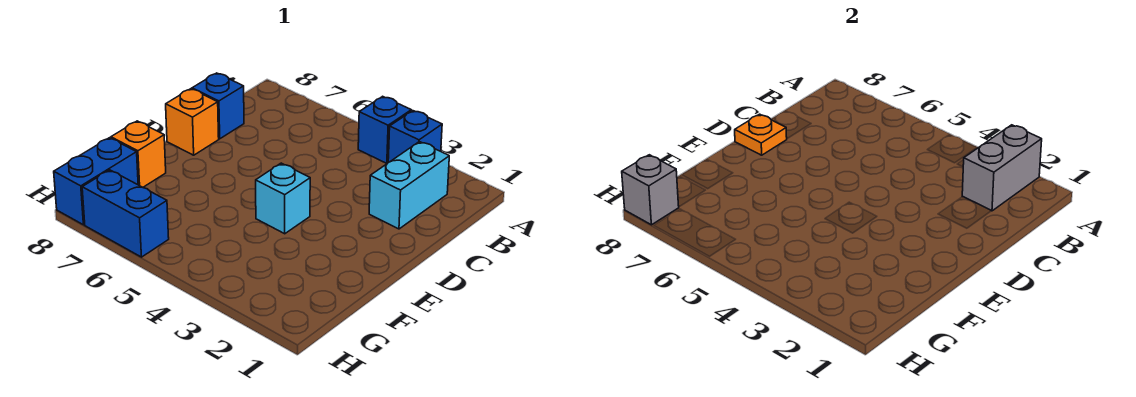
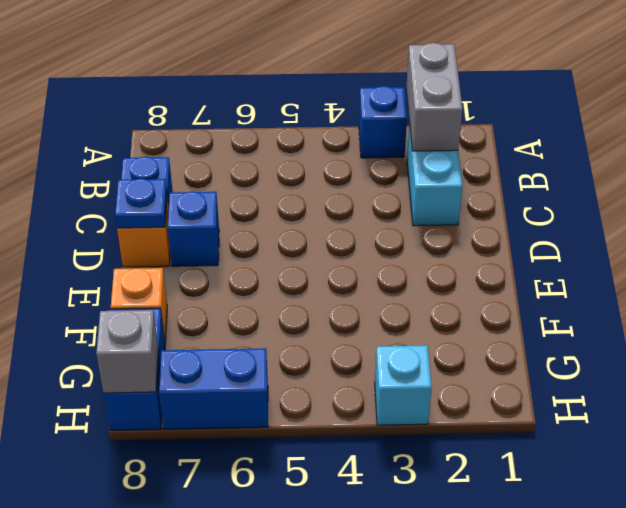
blue brick A4 level 1 -> blue brick D7 level 1
orange plate D8 level 2 -> blue plate D8 level 2
cyan brick E4 level 1 -> cyan brick H3 level 1

